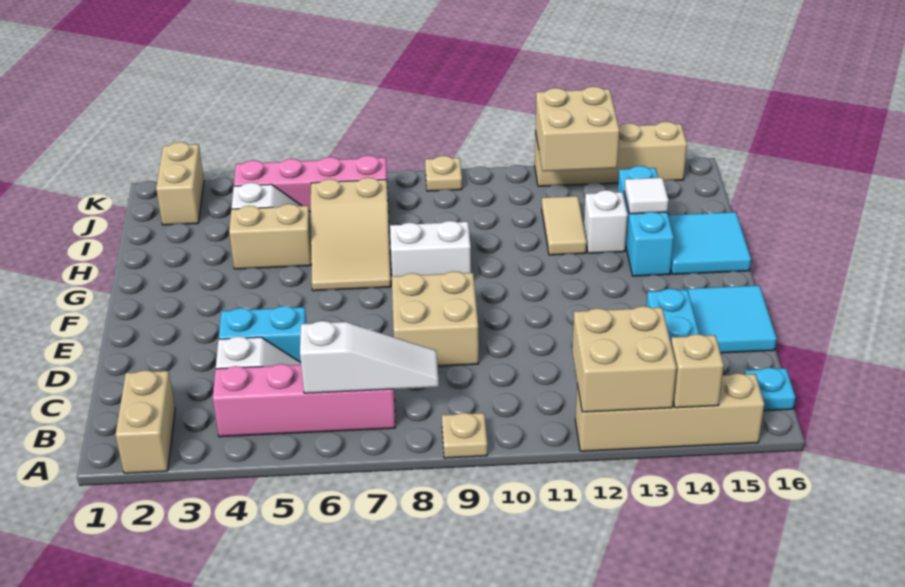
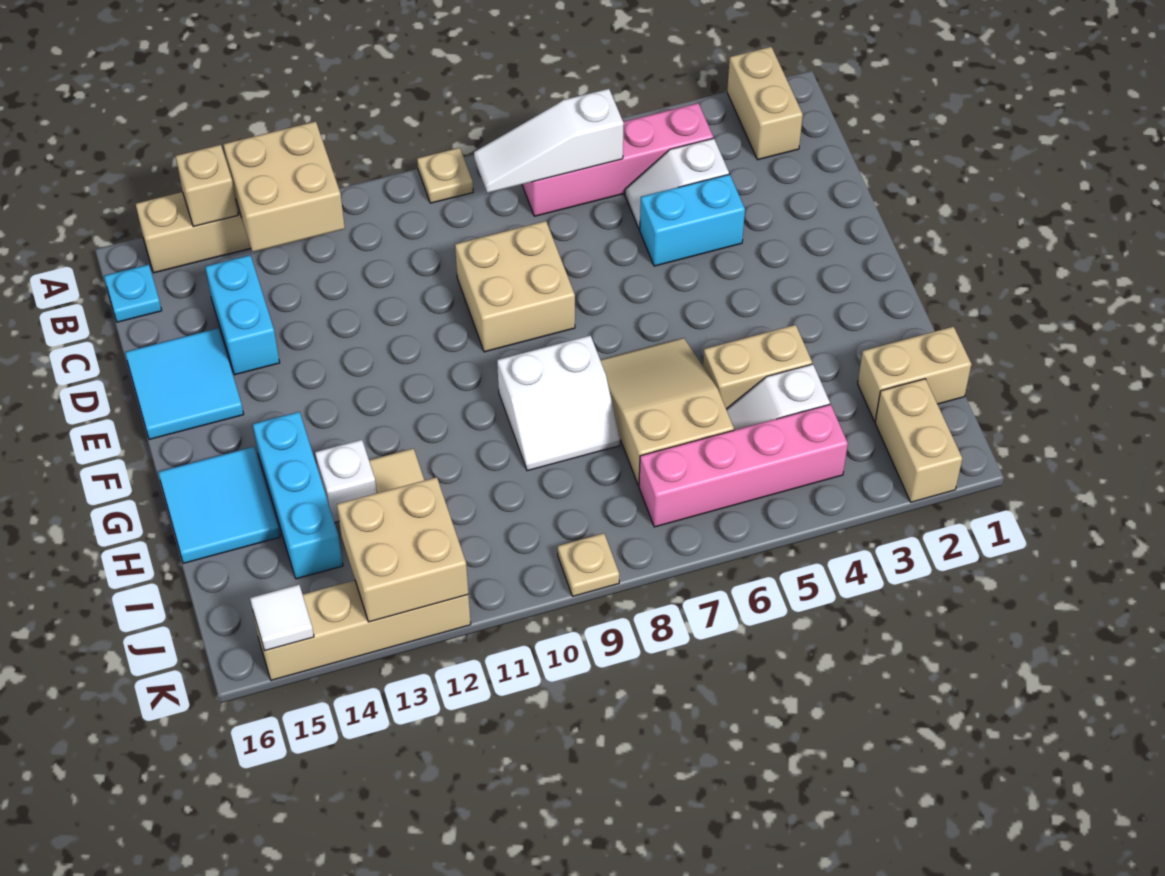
white tile H14 level 2 -> white tile K15 level 2
none -> tan brick I1:I2 level 1

